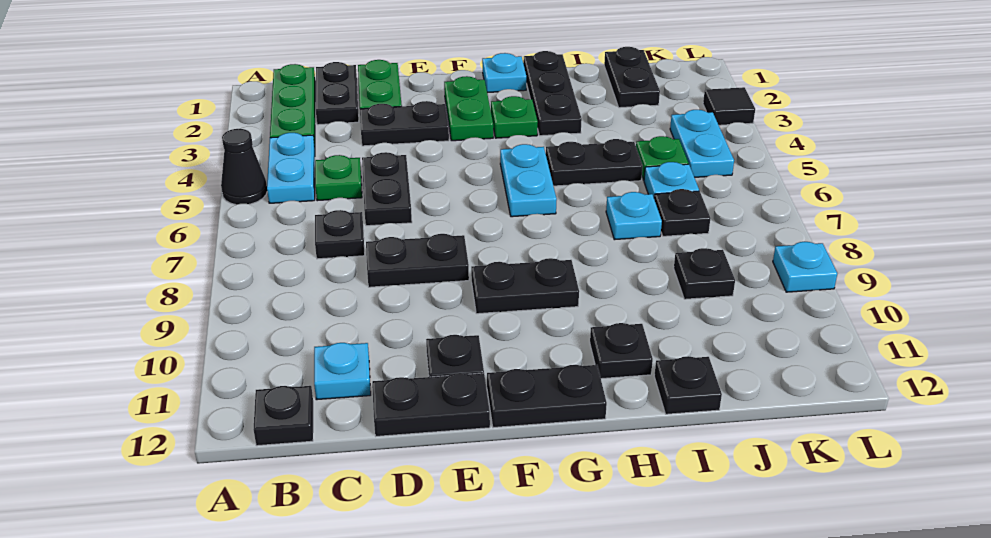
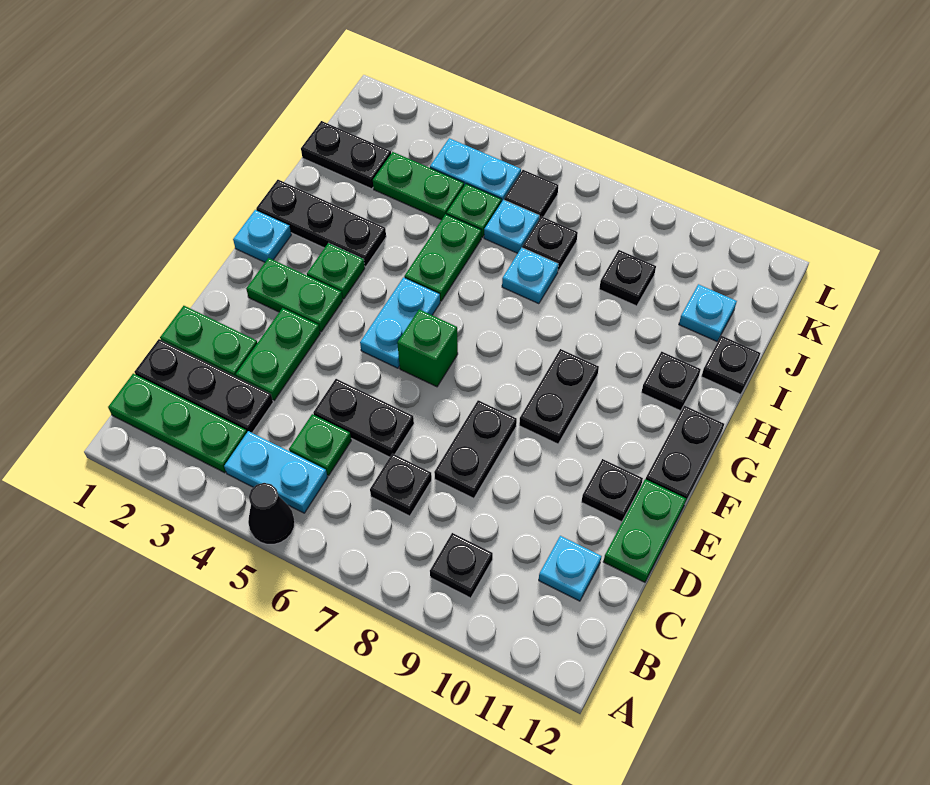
black plate B12 level 1 -> black plate B9 level 1
black plate C1:C2 level 1 -> black plate C1:C3 level 1
black plate D3:E3 level 1 -> green plate D3:E3 level 1
black plate D12:E12 level 1 -> green plate D12:E12 level 1
none -> green brick F6 level 1
cyan plate G5:G6 level 1 -> cyan plate F5:G5 level 1
black plate H5:I5 level 1 -> green plate H5:I5 level 1
none -> green plate J3:J4 level 1
black tile L3 level 1 -> black tile K6 level 1
cyan plate L9 level 1 -> cyan plate J11 level 1

